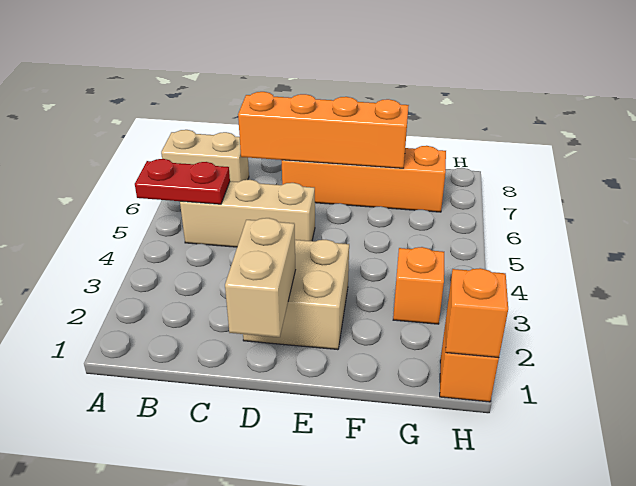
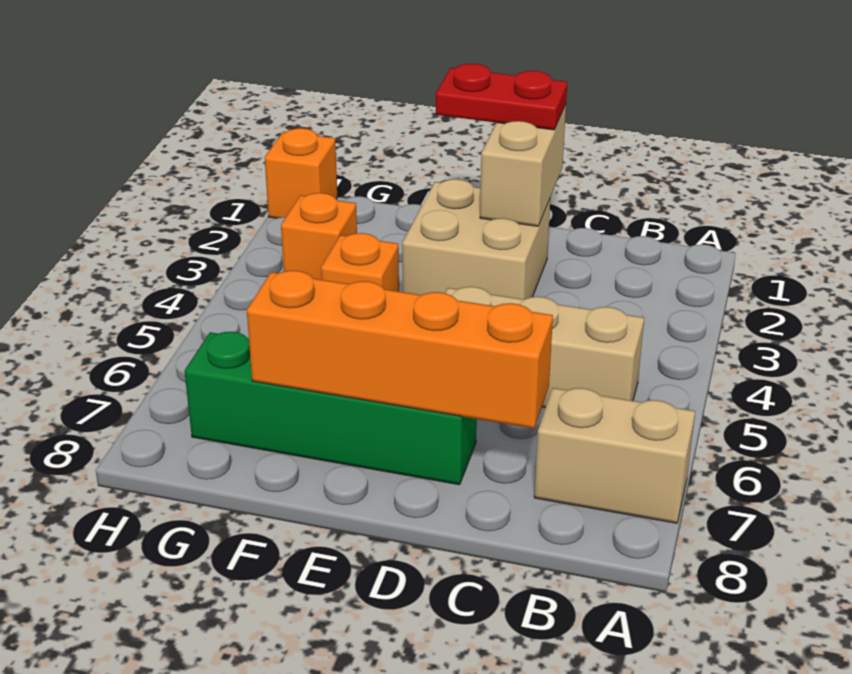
red plate A5:B5 level 2 -> red plate D1:E1 level 3
orange brick D7:G7 level 1 -> green brick D7:G7 level 1
orange brick H1 level 2 -> orange brick F4 level 1

